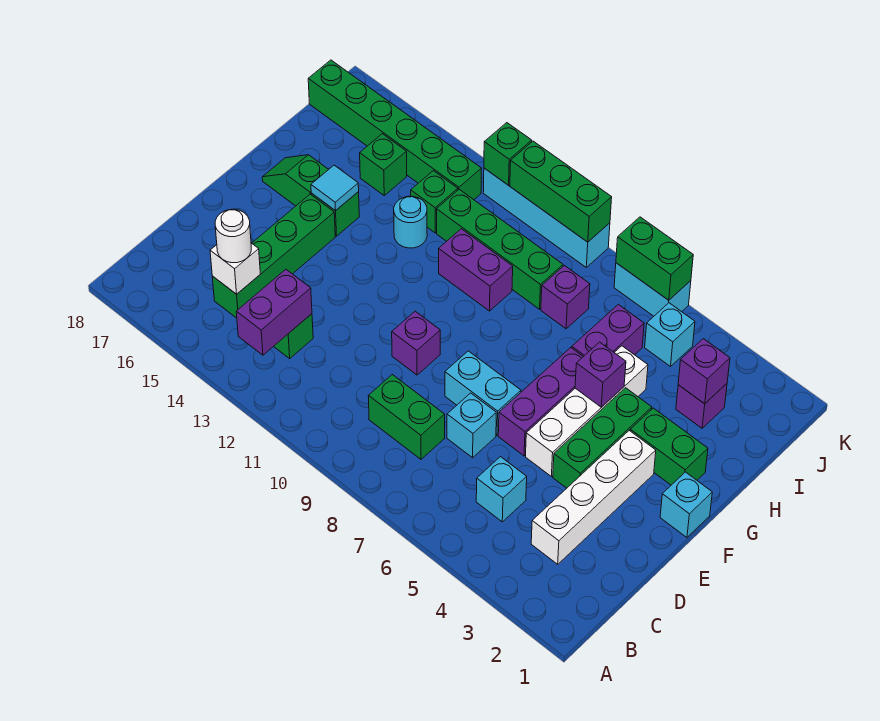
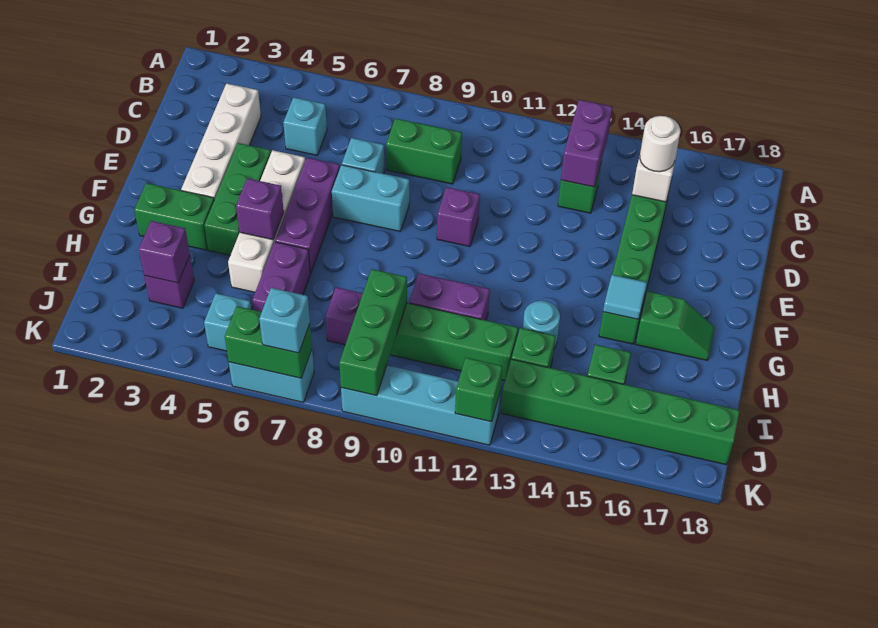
cyan brick F1 level 1 -> cyan brick K7 level 3
green brick K9:K11 level 2 -> green brick I9:K9 level 2

